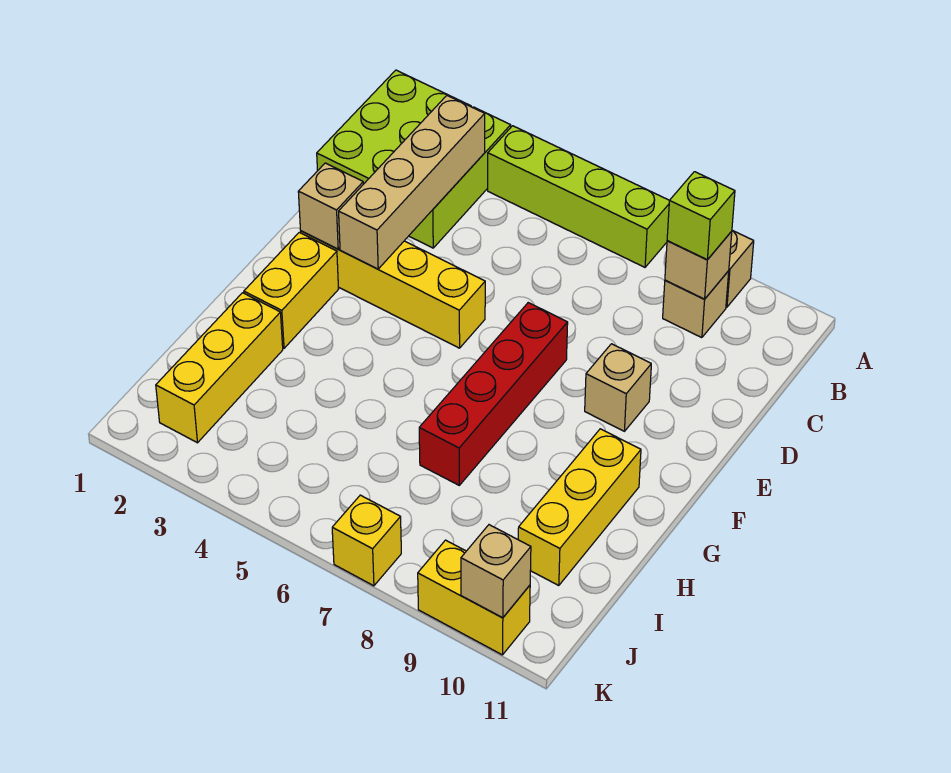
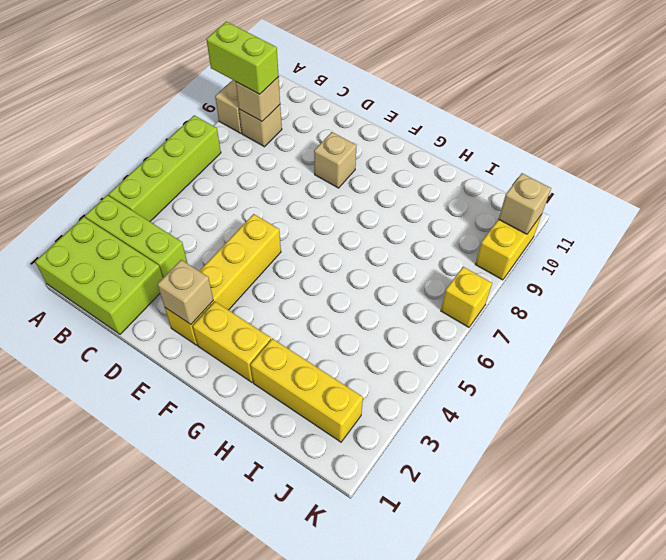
tan brick B3:E3 level 2 -> none
lime brick B9 level 3 -> lime brick A9:B9 level 3
red brick E7:H7 level 1 -> none
yellow brick G10:I10 level 1 -> none

